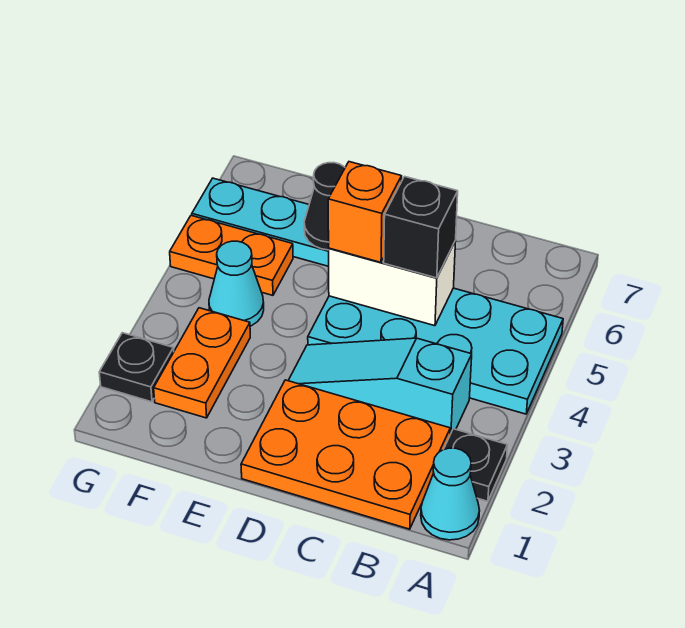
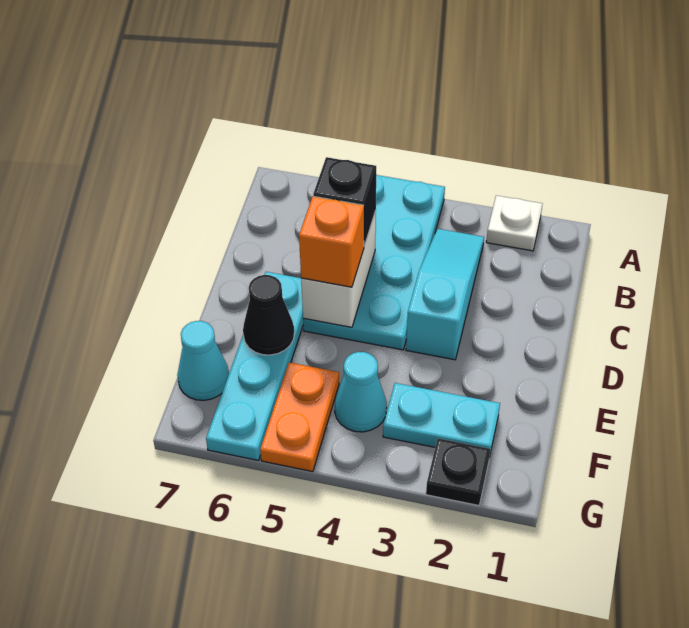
cyan cone A1 level 1 -> cyan cone F7 level 1
black plate A2 level 1 -> white plate A2 level 1
orange plate B1:D2 level 1 -> none
cyan slope B3:D3 level 1 top B -> cyan slope B3:D3 level 1 top D
orange plate F2:F3 level 1 -> cyan plate F2:F3 level 1

